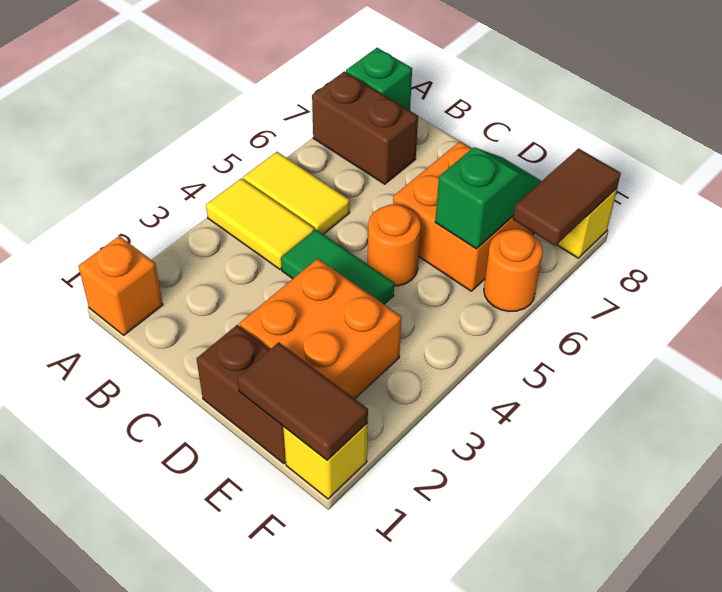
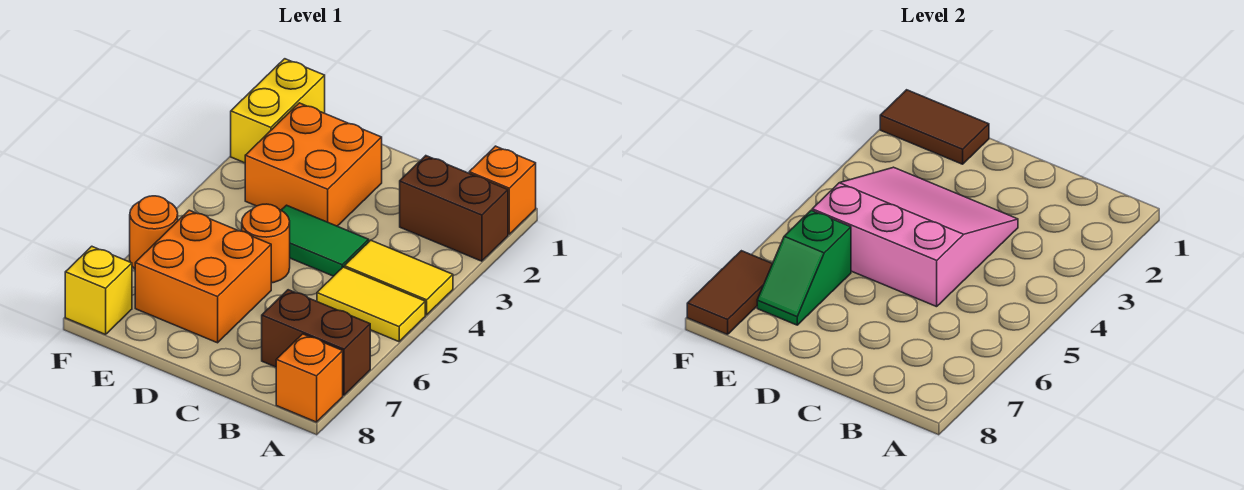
green brick A8 level 1 -> orange brick A8 level 1
none -> pink slope C3:E5 level 2 top 5
brown brick D1:E1 level 1 -> brown brick A2:B2 level 1
yellow brick F1 level 1 -> yellow brick F1:F2 level 1

